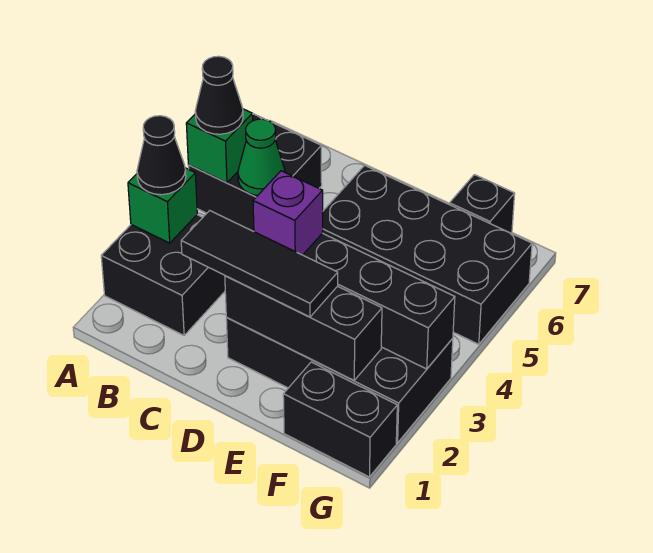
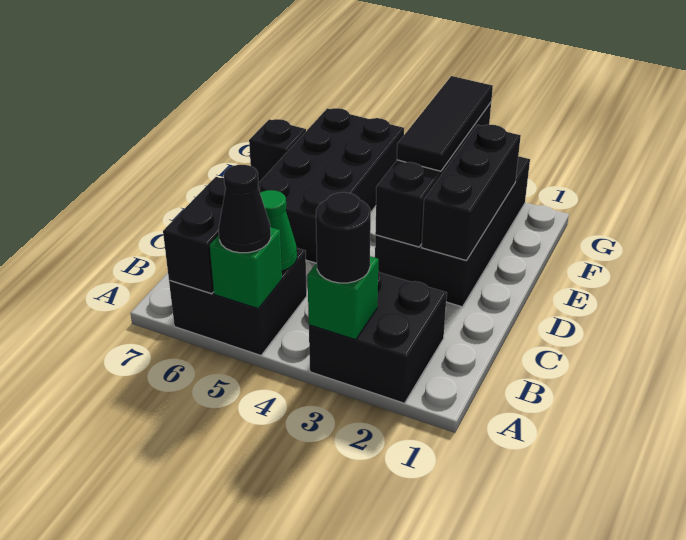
black cone A3 level 3 -> black round brick A3 level 3
black tile C2:E2 level 3 -> black tile E3:G3 level 3
purple brick D3 level 3 -> none
black brick F1:G1 level 1 -> black brick A6:B6 level 2

